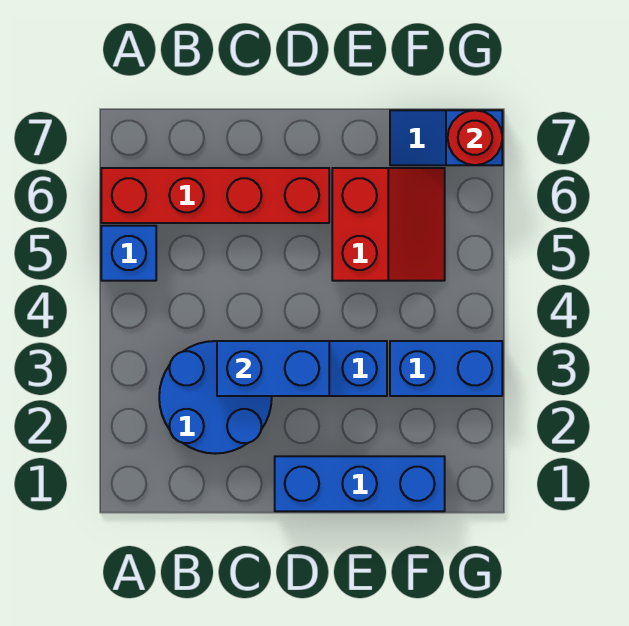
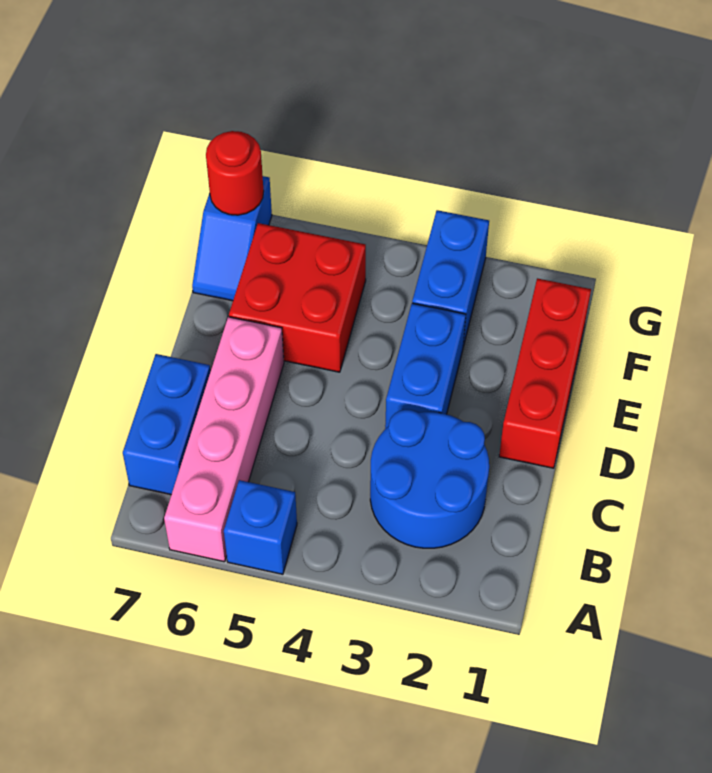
red brick A6:D6 level 1 -> pink brick A6:D6 level 1
blue brick C3:D3 level 2 -> blue brick B7:C7 level 1
blue brick D1:F1 level 1 -> red brick D1:F1 level 1
red slope E5:F6 level 1 top E -> red brick E5:F6 level 1

